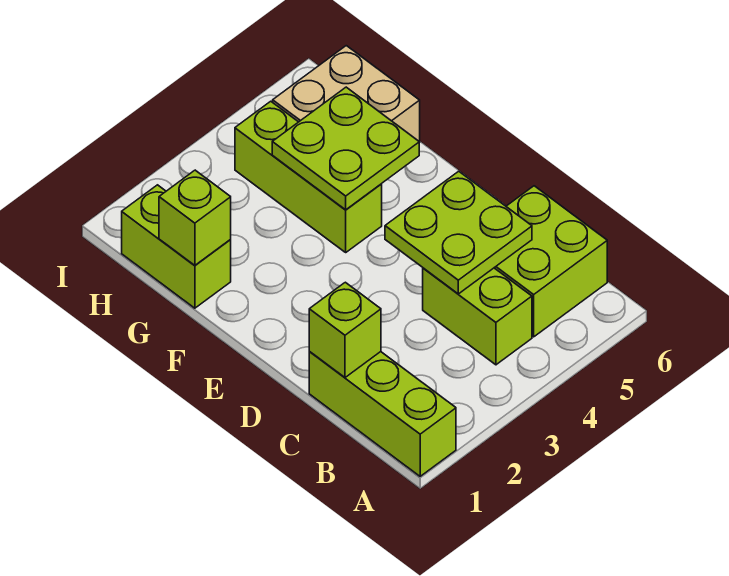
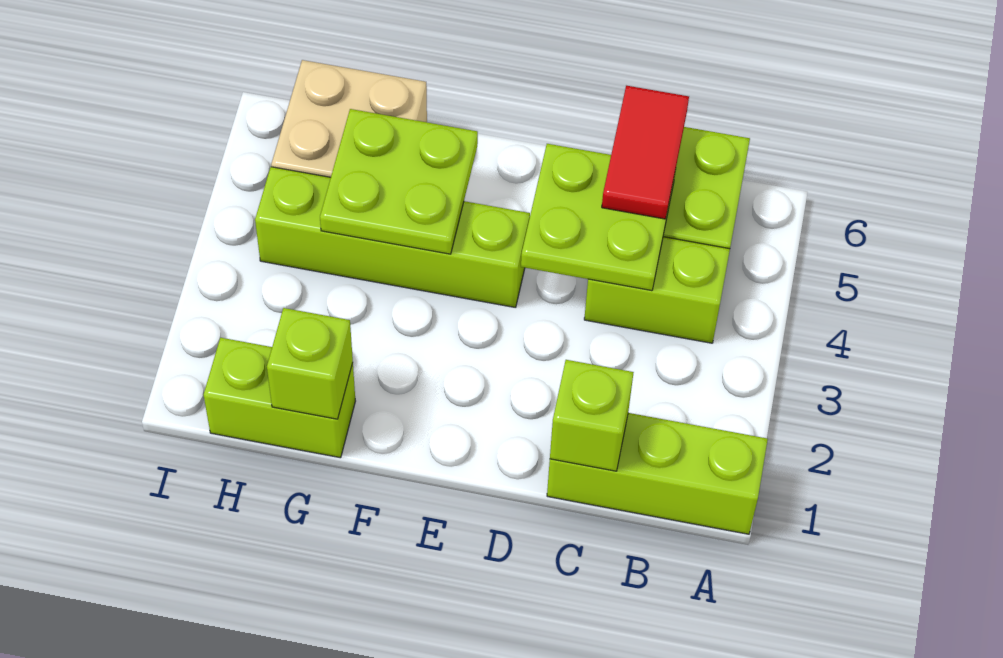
none -> red tile C5:C6 level 3
lime brick F4:H4 level 1 -> lime brick E4:H4 level 1

